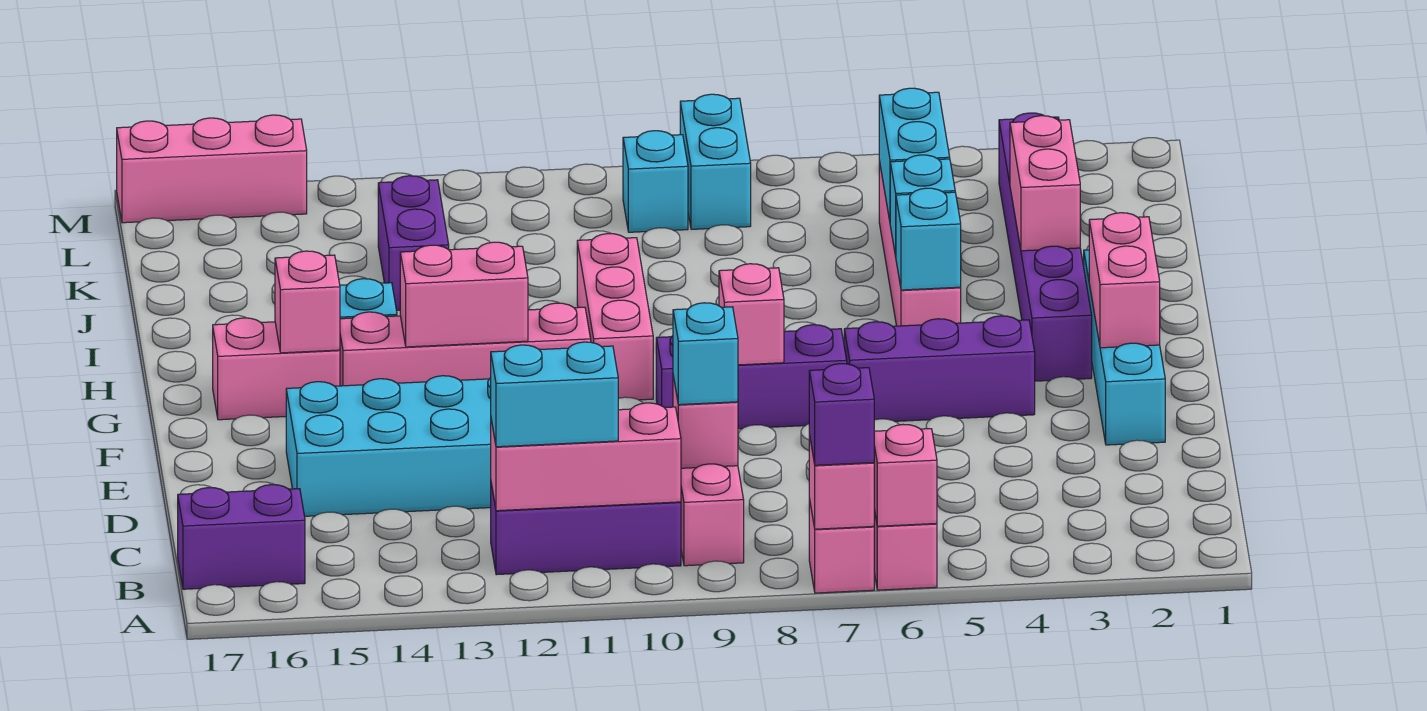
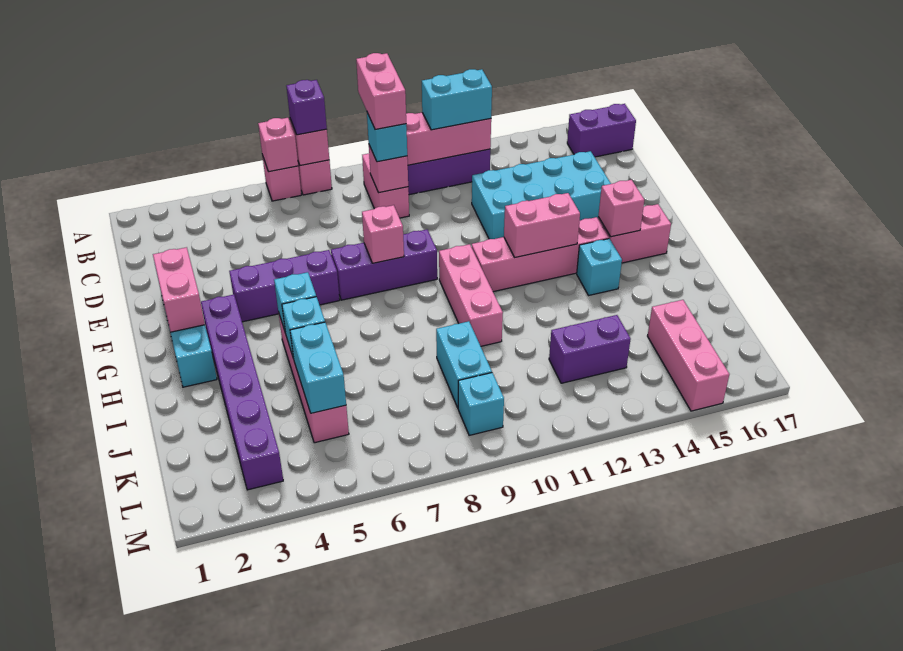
pink brick I3:J3 level 2 -> pink brick B9:C9 level 4
purple brick J13:K13 level 1 -> purple brick K12:K13 level 1
cyan brick L8:M8 level 1 -> cyan brick J9:K9 level 1
pink brick M15:M17 level 1 -> pink brick K15:M15 level 1

